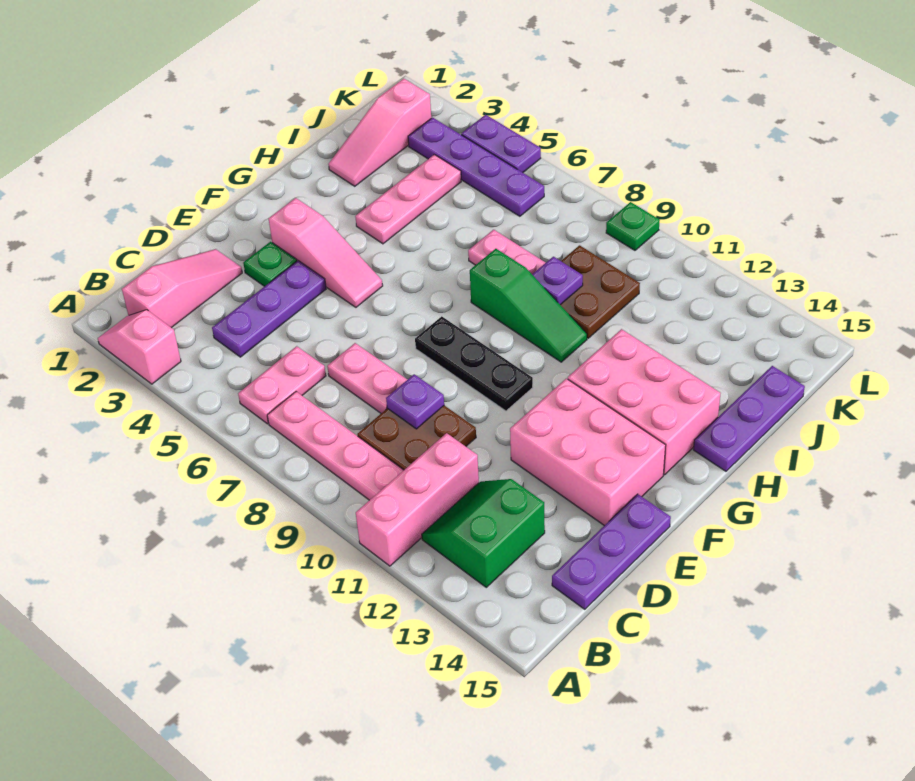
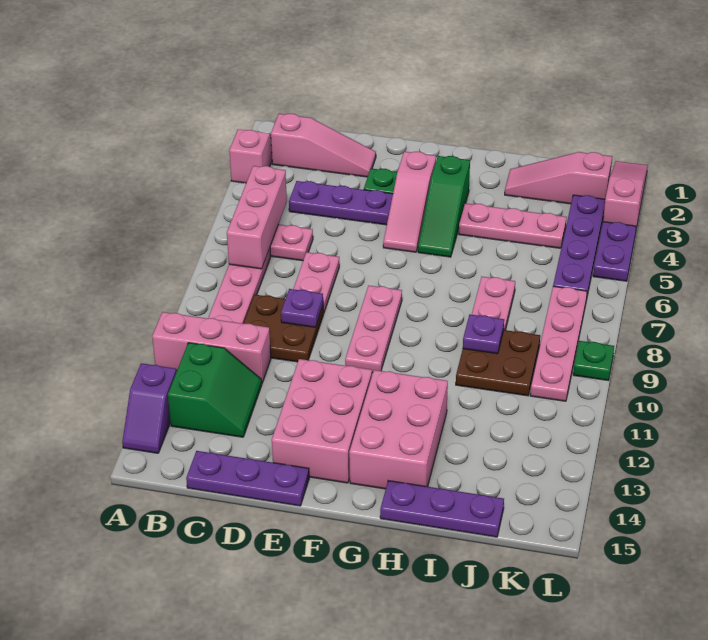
none -> purple slope A13:A14 level 1 top 13
none -> pink brick B5:B7 level 2
green slope B12:C13 level 1 top 13 -> green slope B12:C13 level 1 top B
black plate F8:F10 level 1 -> pink plate F8:F10 level 1
green slope H8:H10 level 1 top 8 -> green slope G3:G5 level 1 top 3
none -> pink plate K7:K10 level 1
none -> pink slope L1:L3 level 1 top 3

